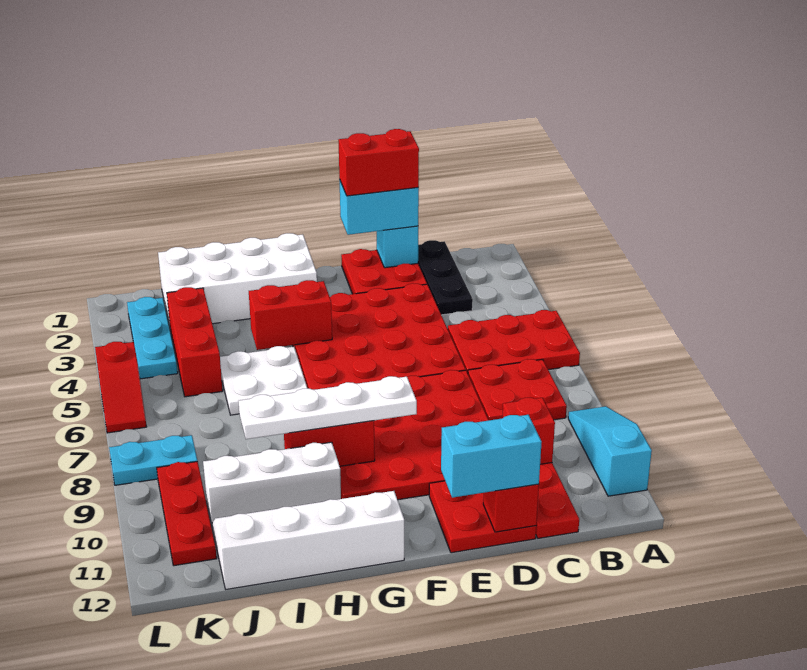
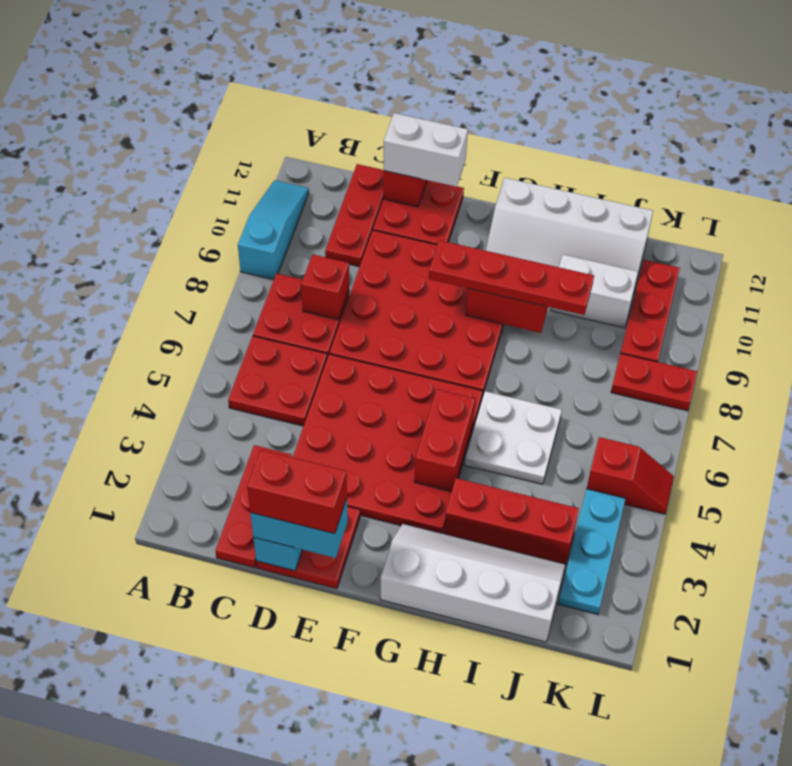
red plate A5:C6 level 1 -> red plate B5:C6 level 1
cyan slope A9:A11 level 1 top 11 -> cyan slope A9:A11 level 1 top 9
black plate C1:C3 level 1 -> red plate C1:C3 level 1
red brick C10 level 2 -> red brick C8 level 2
cyan brick D12:E12 level 3 -> white brick D12:E12 level 3
white plate F9:I9 level 3 -> red plate F9:I9 level 3
white brick G1:J2 level 1 -> white slope G1:J2 level 1 top 1
red brick G4:H4 level 2 -> red brick G4:G5 level 2
white brick H10:J10 level 1 -> white brick I10:J10 level 1
red brick J3:J5 level 1 -> red brick H3:J3 level 1
cyan plate K8:L8 level 1 -> red plate K8:L8 level 1
red slope L5:L6 level 1 top 5 -> red slope K5:L5 level 1 top K

